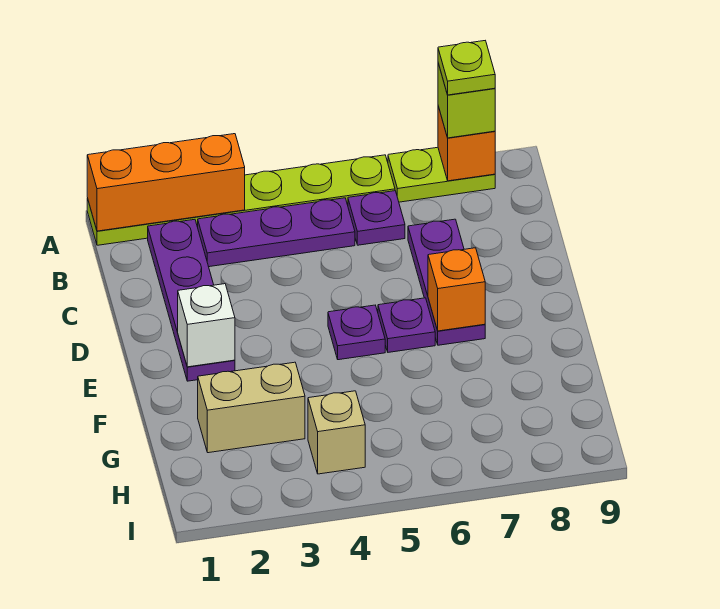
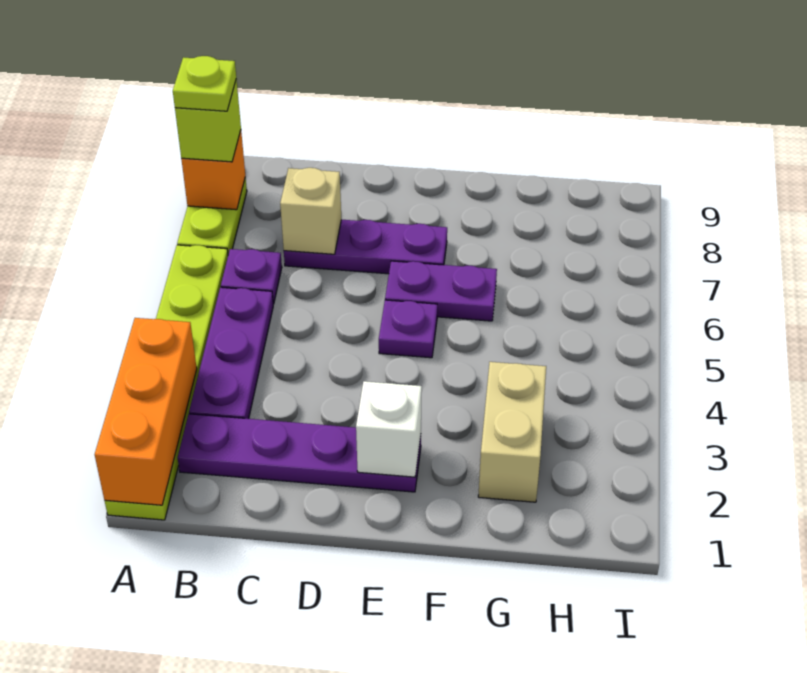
purple plate E6 level 1 -> purple plate E6:F6 level 1
orange brick E7 level 2 -> none
tan brick H4 level 1 -> tan brick C7 level 2

